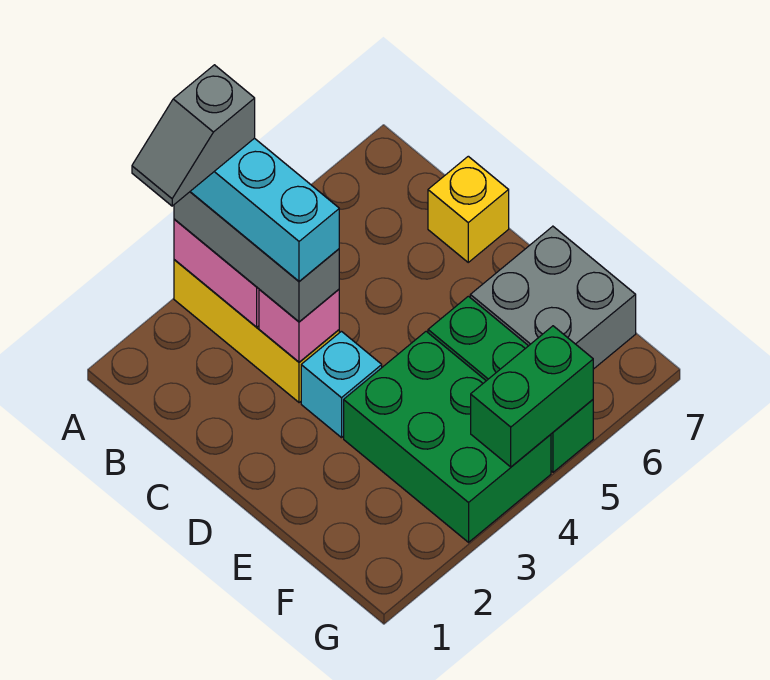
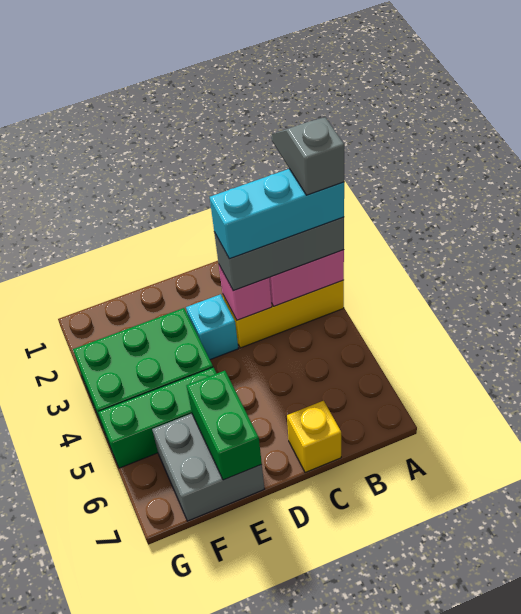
green brick G4:G5 level 2 -> green brick E6:E7 level 2

